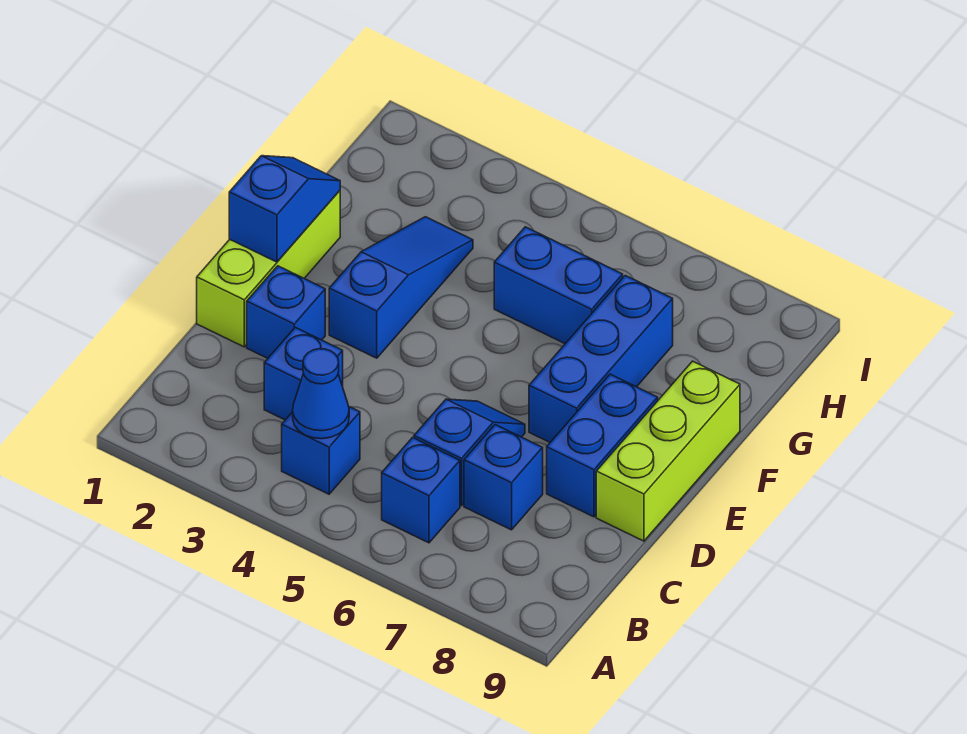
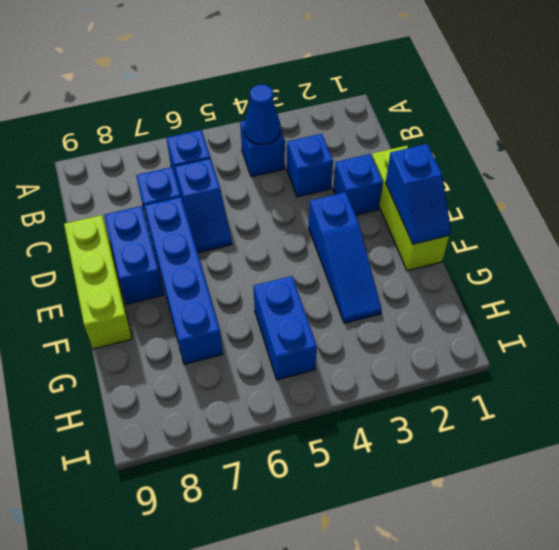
blue brick E7:G7 level 1 -> blue brick D7:G7 level 1
blue brick G5:G6 level 1 -> blue brick G5:H5 level 1

